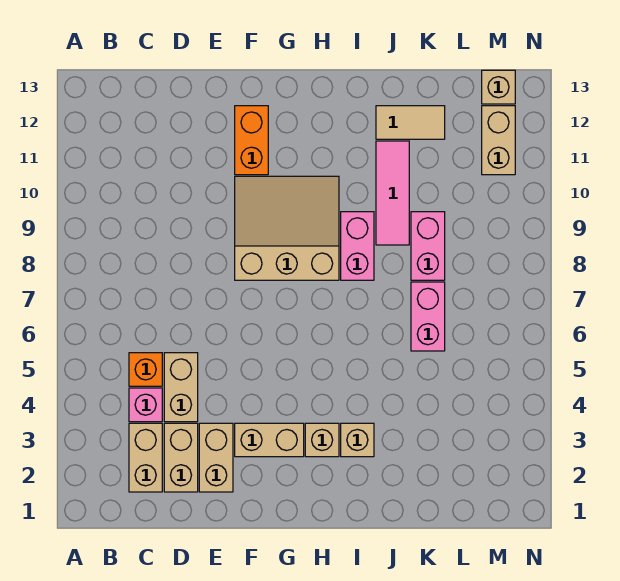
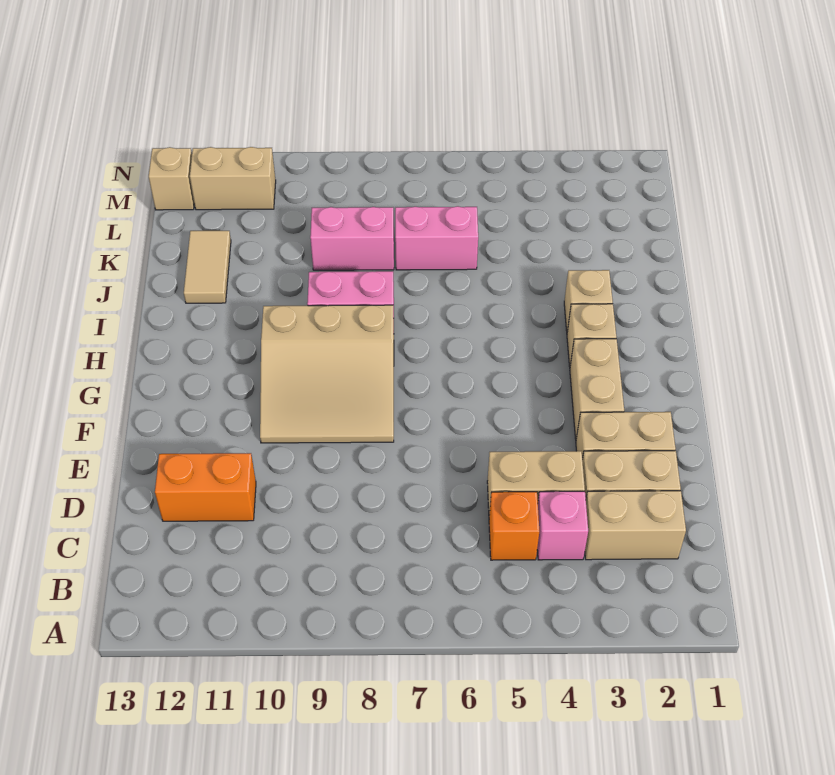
tan slope F8:H10 level 1 top 8 -> tan slope F8:H10 level 1 top H
orange brick F11:F12 level 1 -> orange brick D11:D12 level 1
pink tile J9:J11 level 1 -> none

